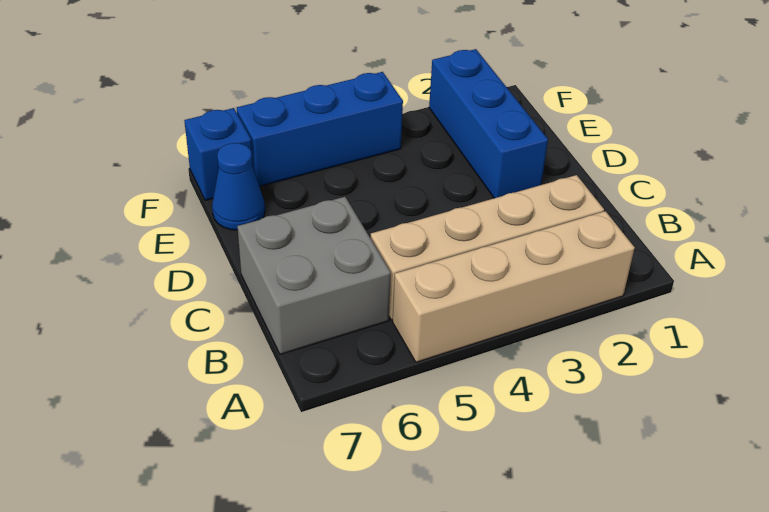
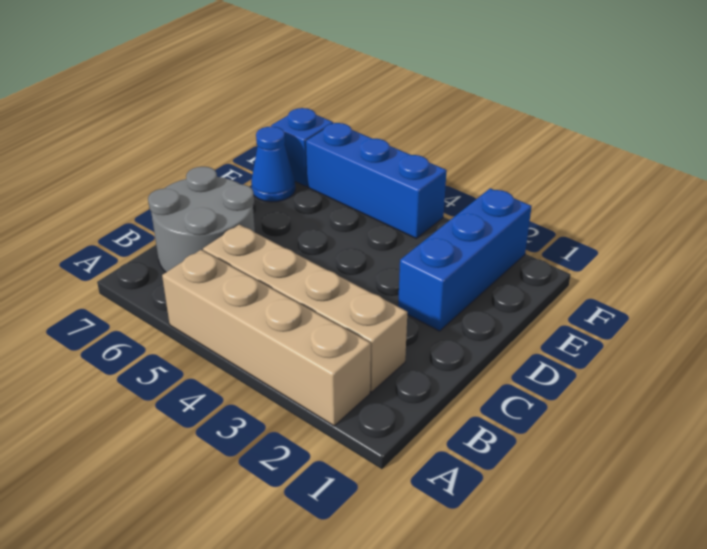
grey brick B6:C7 level 1 -> grey round brick B6:C7 level 1

